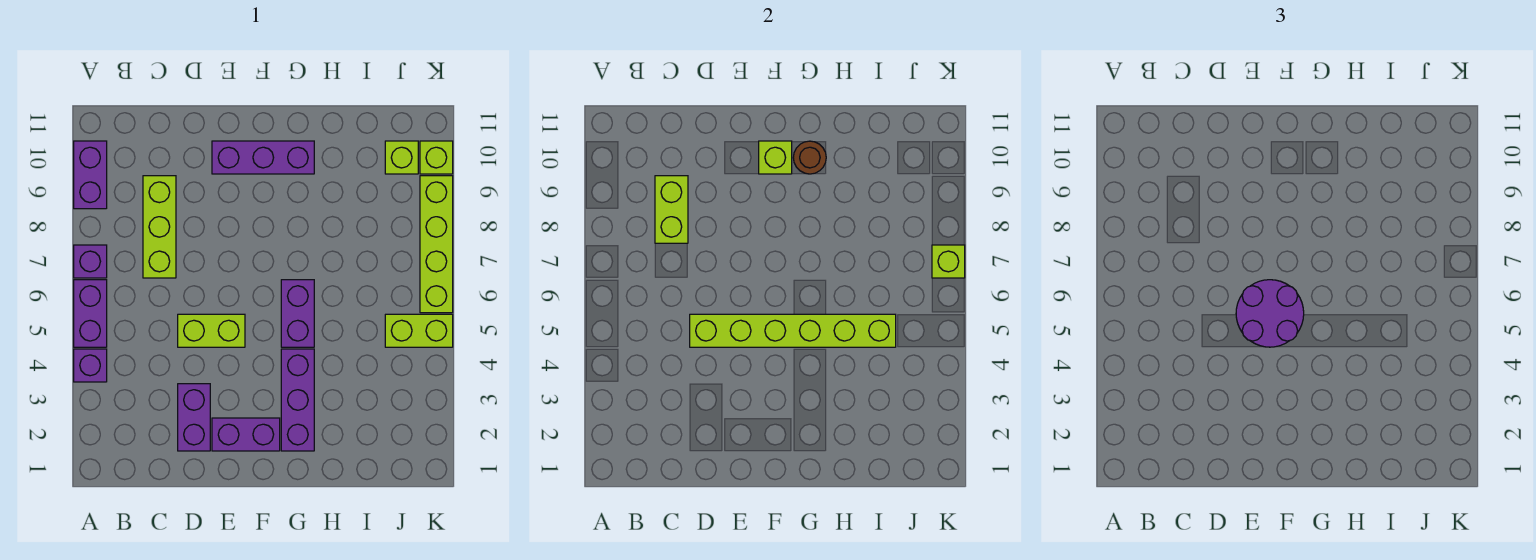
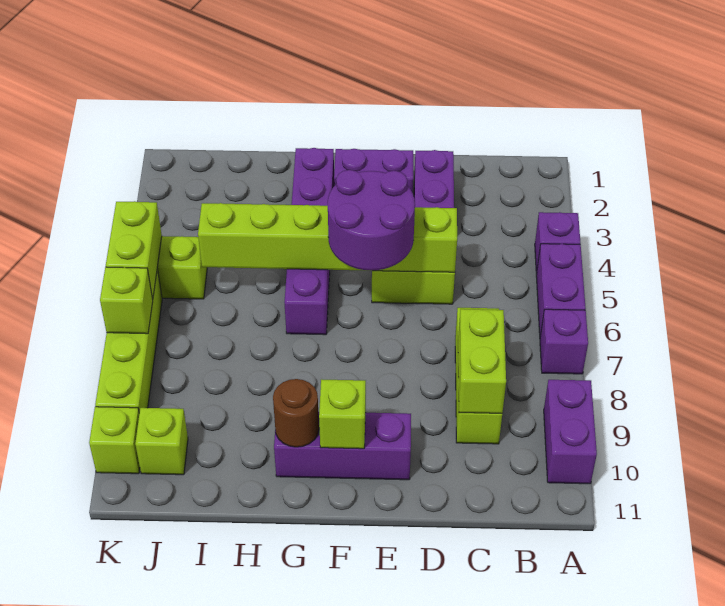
none -> lime brick K5:K6 level 2

